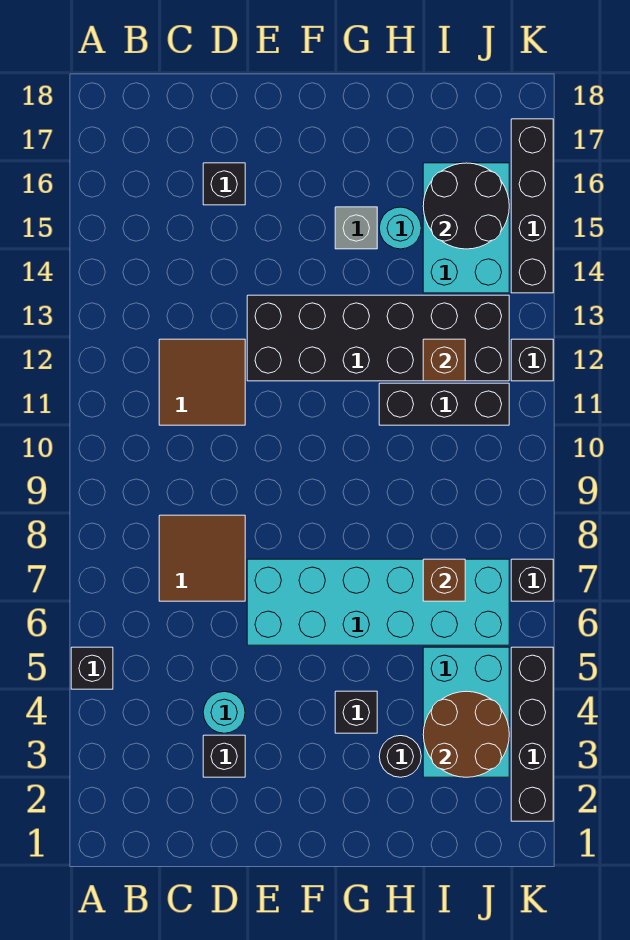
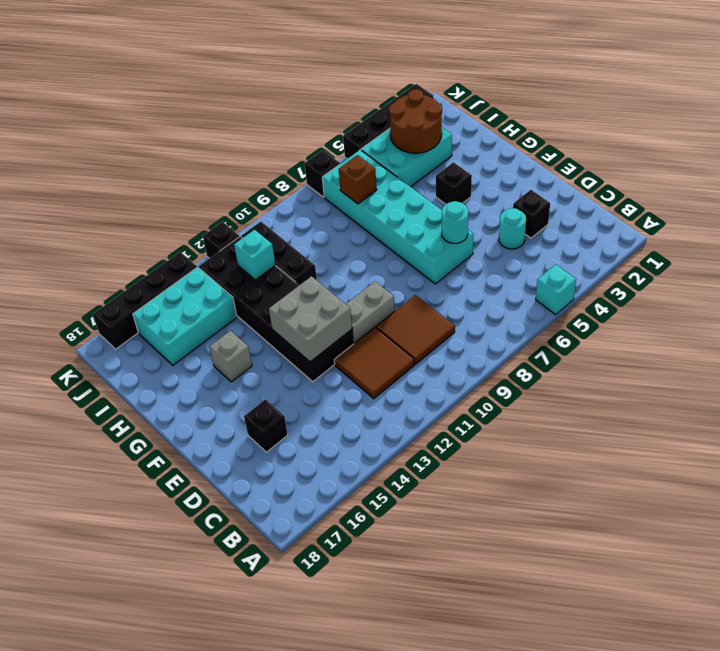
black brick A5 level 1 -> cyan brick A5 level 1
brown tile C7:D8 level 1 -> brown tile C9:D10 level 1
none -> grey brick E10:E11 level 1
none -> grey brick E12:F13 level 2
black round brick H3 level 1 -> none
cyan round brick H15 level 1 -> cyan round brick E6 level 2
brown brick I12 level 2 -> cyan brick I12 level 2
black round brick I15:J16 level 2 -> none

